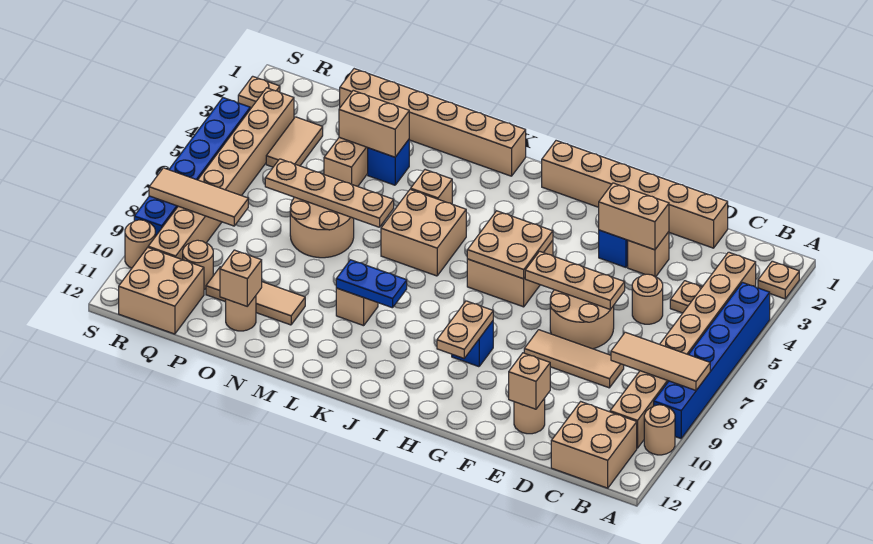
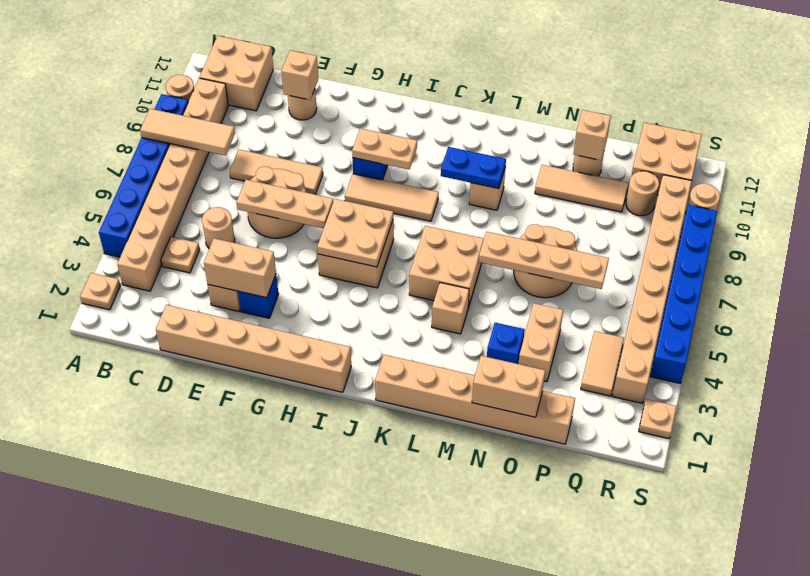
tan plate H9:H10 level 2 -> tan plate H9:I9 level 2
tan brick N3:O3 level 2 -> tan brick N1:O1 level 2
tan tile Q8:S8 level 2 -> tan tile H8:J8 level 1

